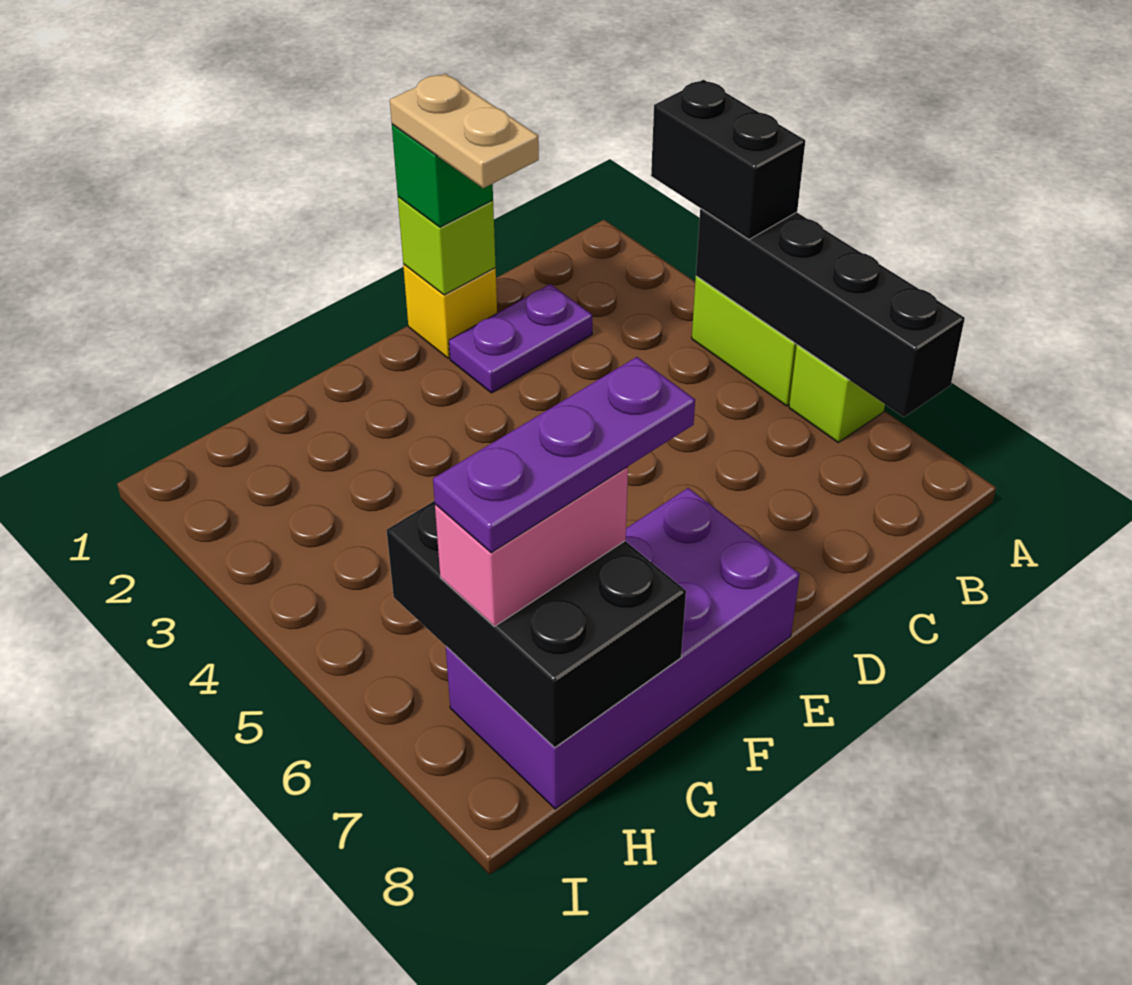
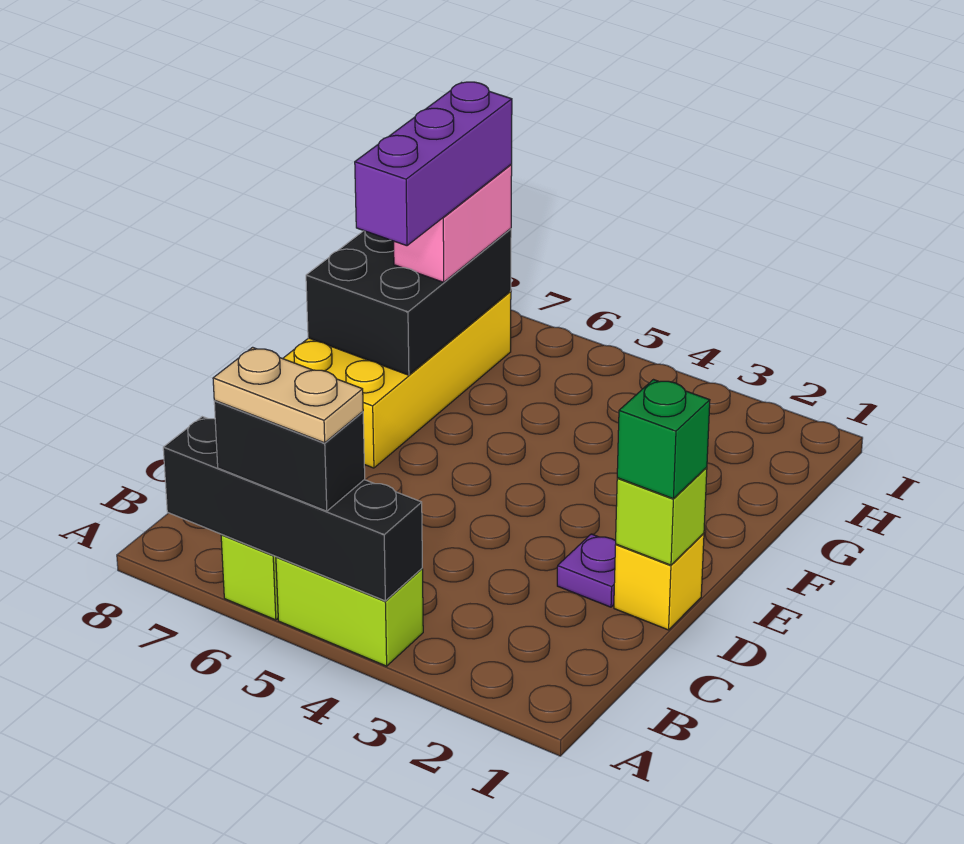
black brick A3:A4 level 3 -> black brick A5:A6 level 3
purple plate C2:D2 level 1 -> purple plate D2 level 1
tan plate D1:D2 level 4 -> tan plate A5:A6 level 4
purple brick E7:H8 level 1 -> yellow brick E7:H8 level 1
purple plate F7:H7 level 4 -> purple brick F7:H7 level 4
black brick G6:H8 level 2 -> black brick F7:H8 level 2

